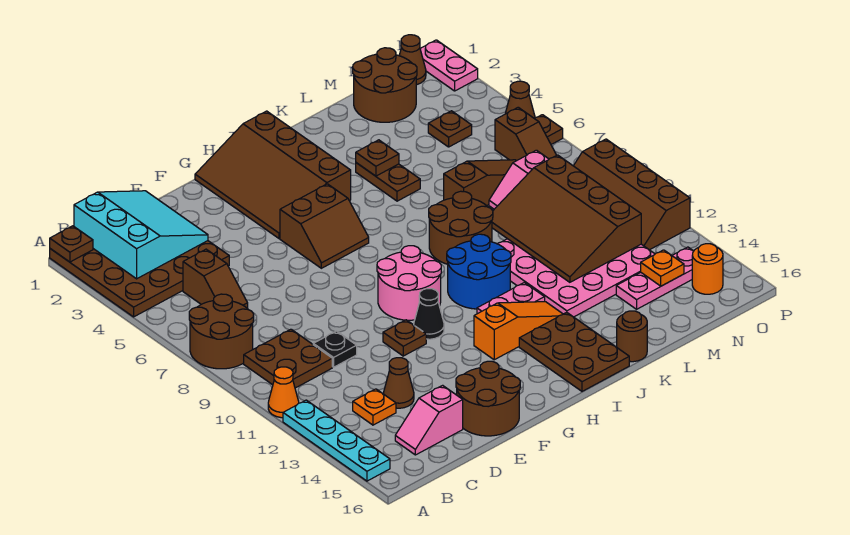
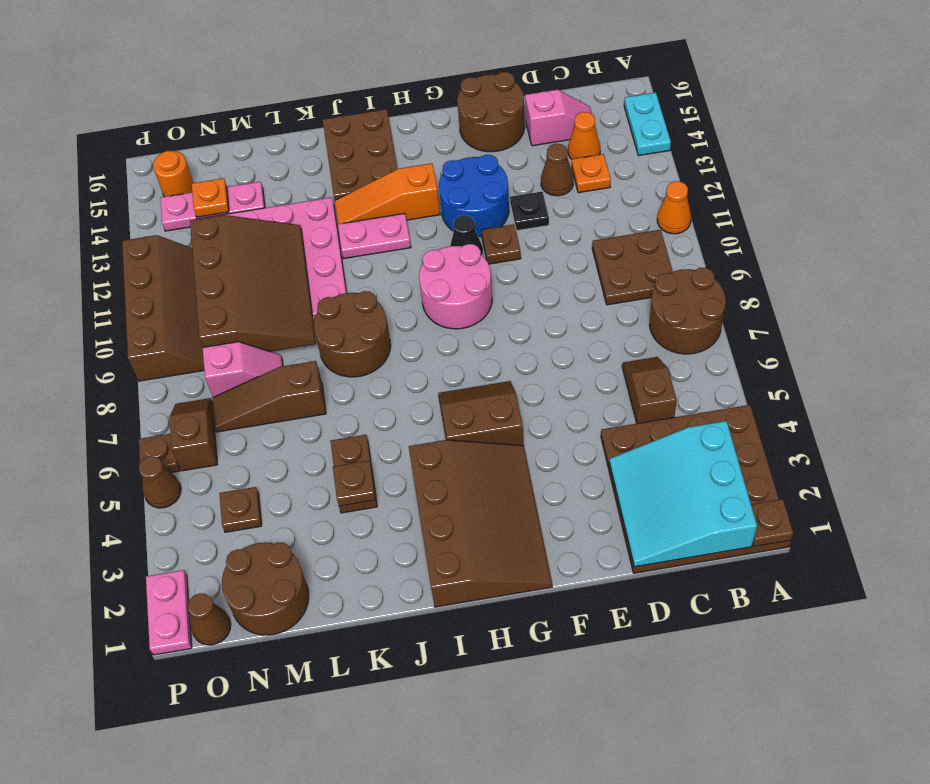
cyan plate A12:A15 level 1 -> cyan plate A14:A15 level 1
none -> orange cone C14 level 1
black plate D10 level 1 -> black plate E12 level 1
blue round brick I10:J11 level 1 -> blue round brick F12:G13 level 1
brown round brick K16 level 1 -> none

